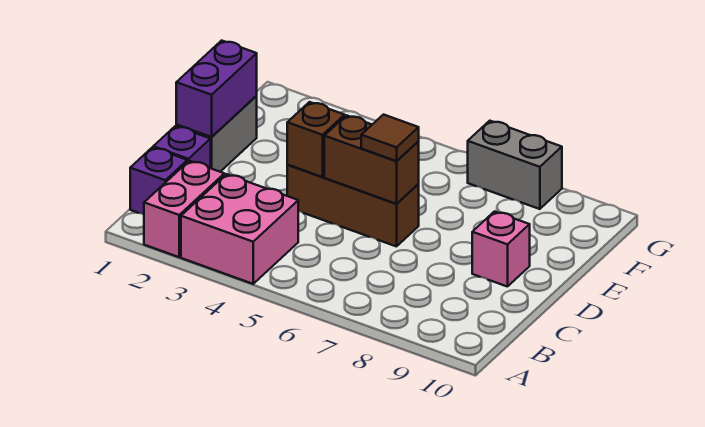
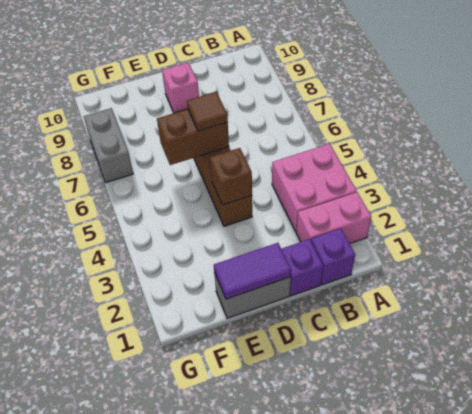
purple brick D1:E1 level 2 -> purple tile D1:E1 level 2
brown brick D5:D6 level 2 -> brown brick D6:E6 level 2

